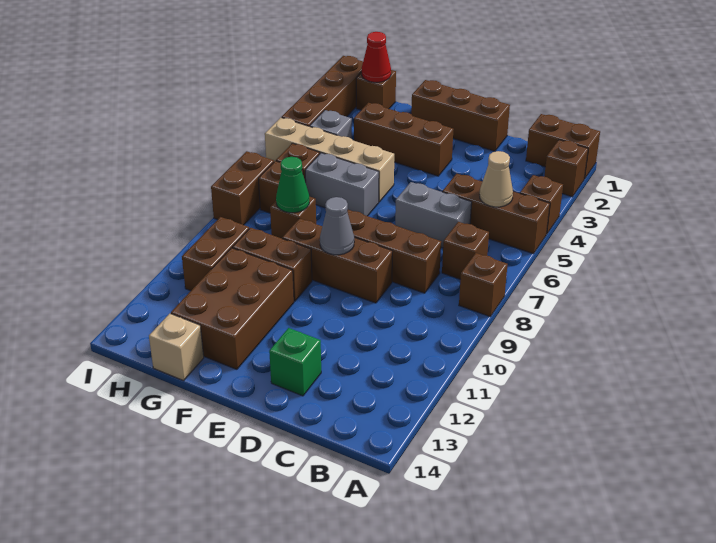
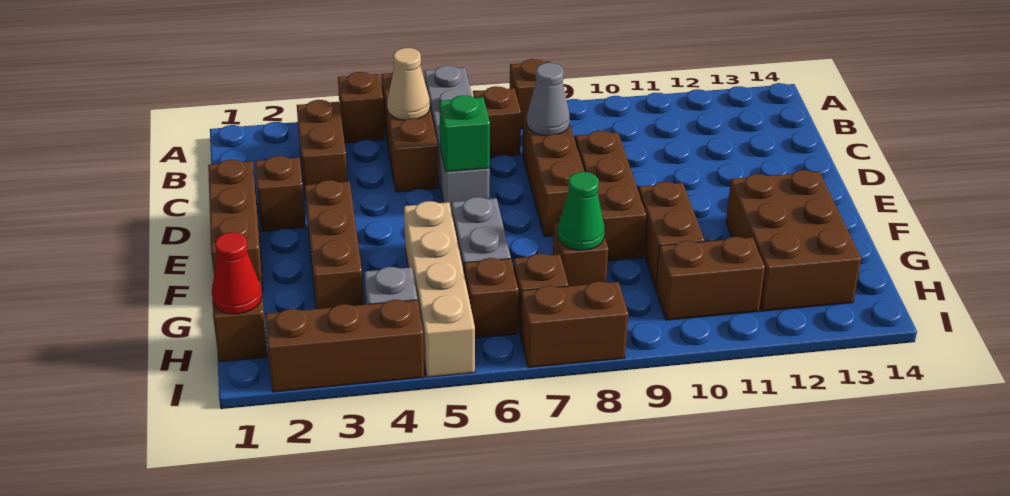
brown brick A1:B1 level 1 -> brown brick B3:C3 level 1
brown brick A2 level 1 -> brown brick D2 level 1
grey brick C6:D6 level 1 -> grey brick A6:D6 level 1
green brick D13 level 1 -> green brick D6 level 2
grey cone E9 level 2 -> grey cone C8 level 2
brown brick F11:G13 level 1 -> brown brick F12:H13 level 1
tan brick G14 level 1 -> none
brown brick I1:I4 level 1 -> brown brick I2:I4 level 1

